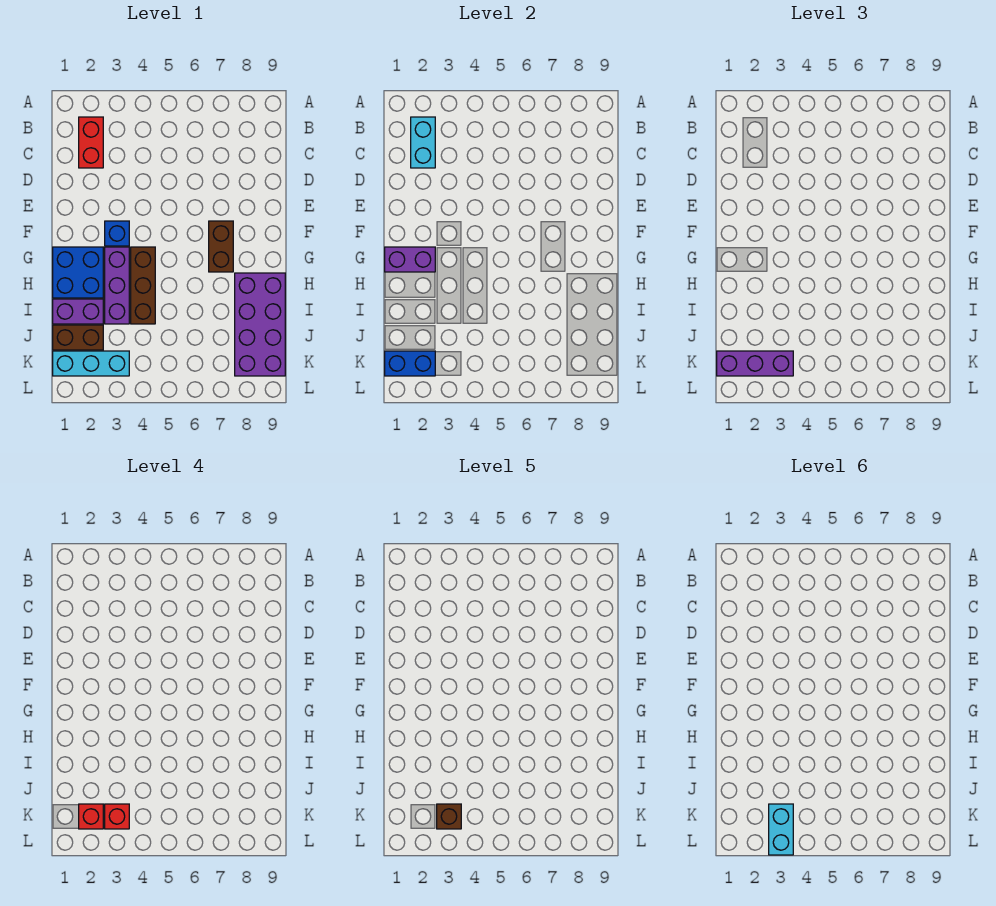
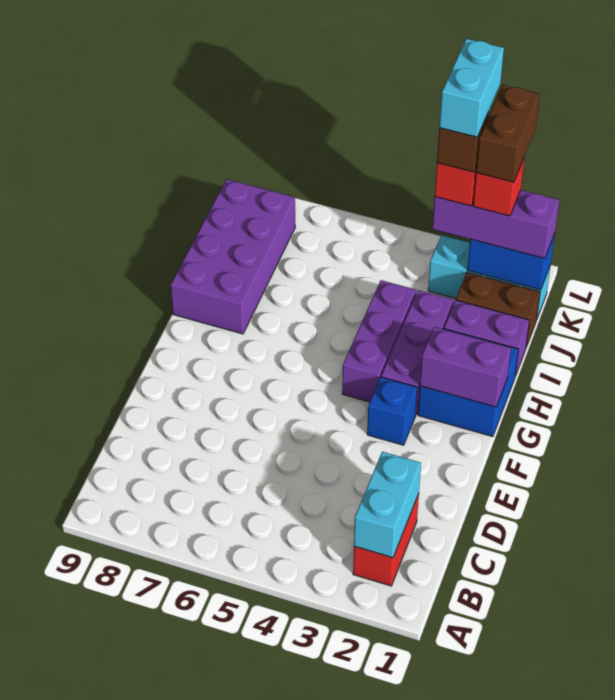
brown brick F7:G7 level 1 -> brown brick K2:L2 level 5
brown brick G4:I4 level 1 -> purple brick G4:I4 level 1

